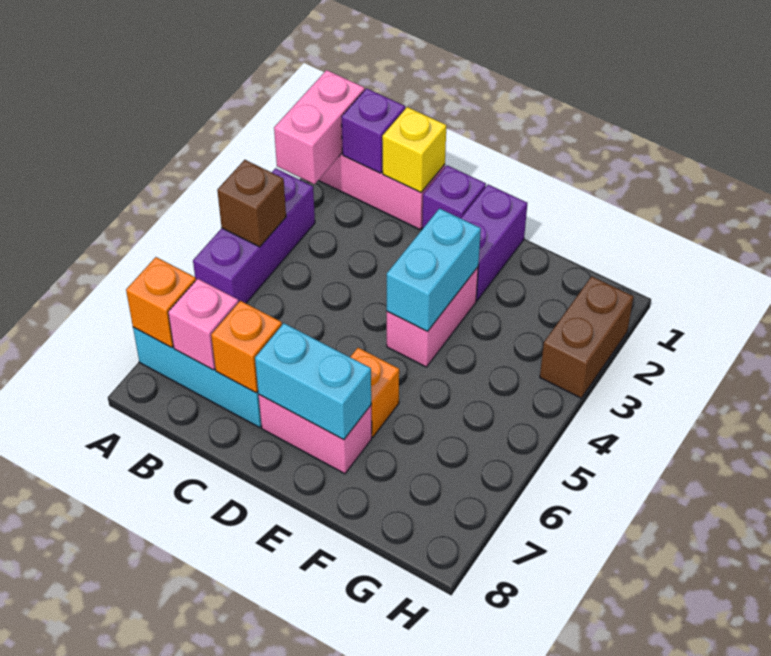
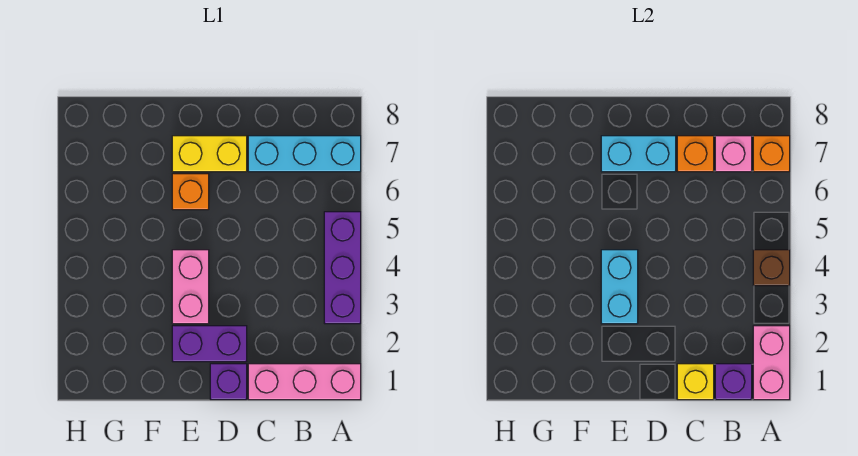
pink brick D7:E7 level 1 -> yellow brick D7:E7 level 1
purple brick E1:E2 level 1 -> purple brick D2:E2 level 1
brown brick H2:H3 level 1 -> none

